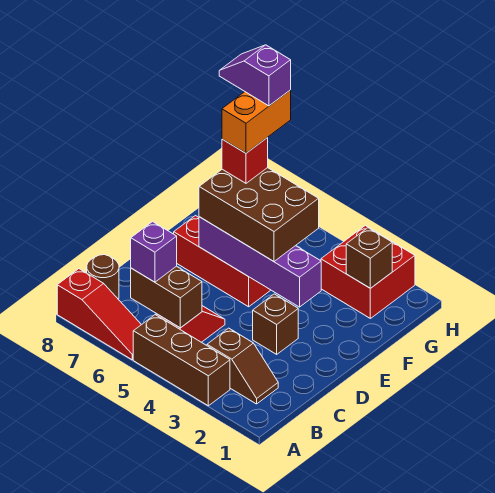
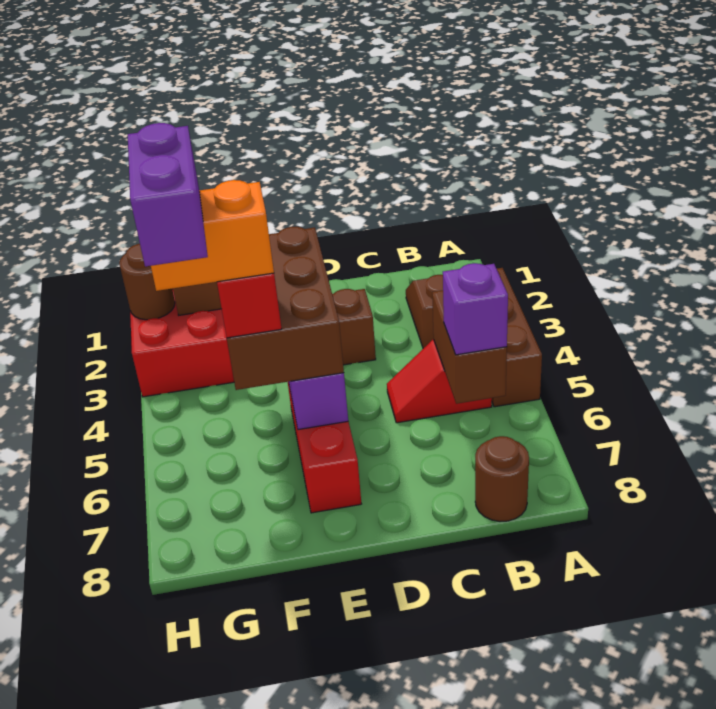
red slope A6:A8 level 1 top 8 -> none
purple slope G6:G7 level 6 top 6 -> purple brick G6:G7 level 6
none -> brown round brick H2 level 2

